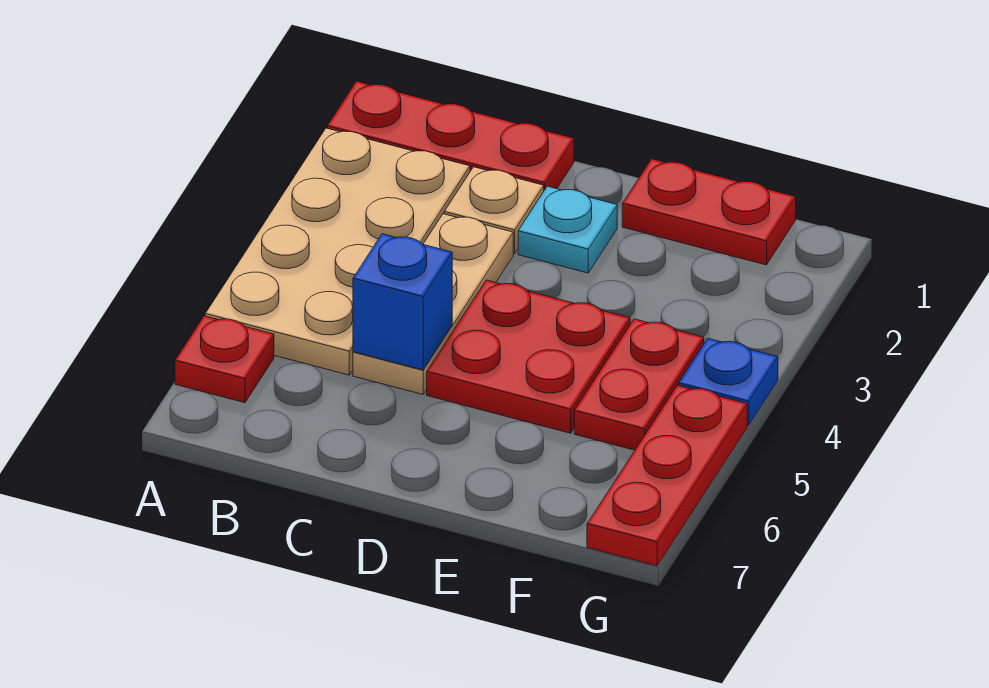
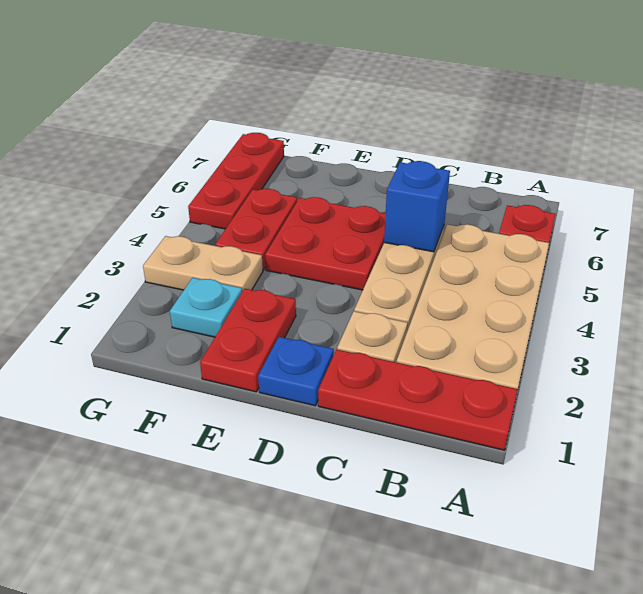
cyan plate D2 level 1 -> cyan plate F2 level 1
red plate E1:F1 level 1 -> red plate E1:E2 level 1
none -> tan plate F3:G3 level 1
blue plate G4 level 1 -> blue plate D1 level 1

